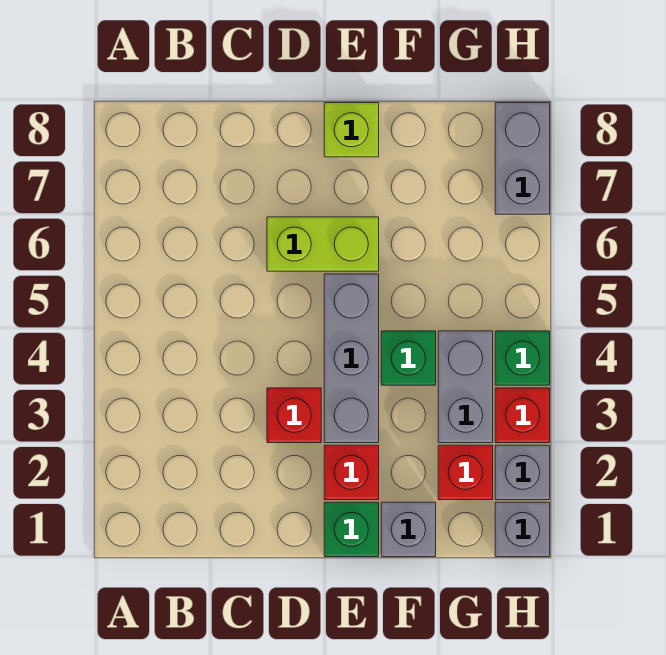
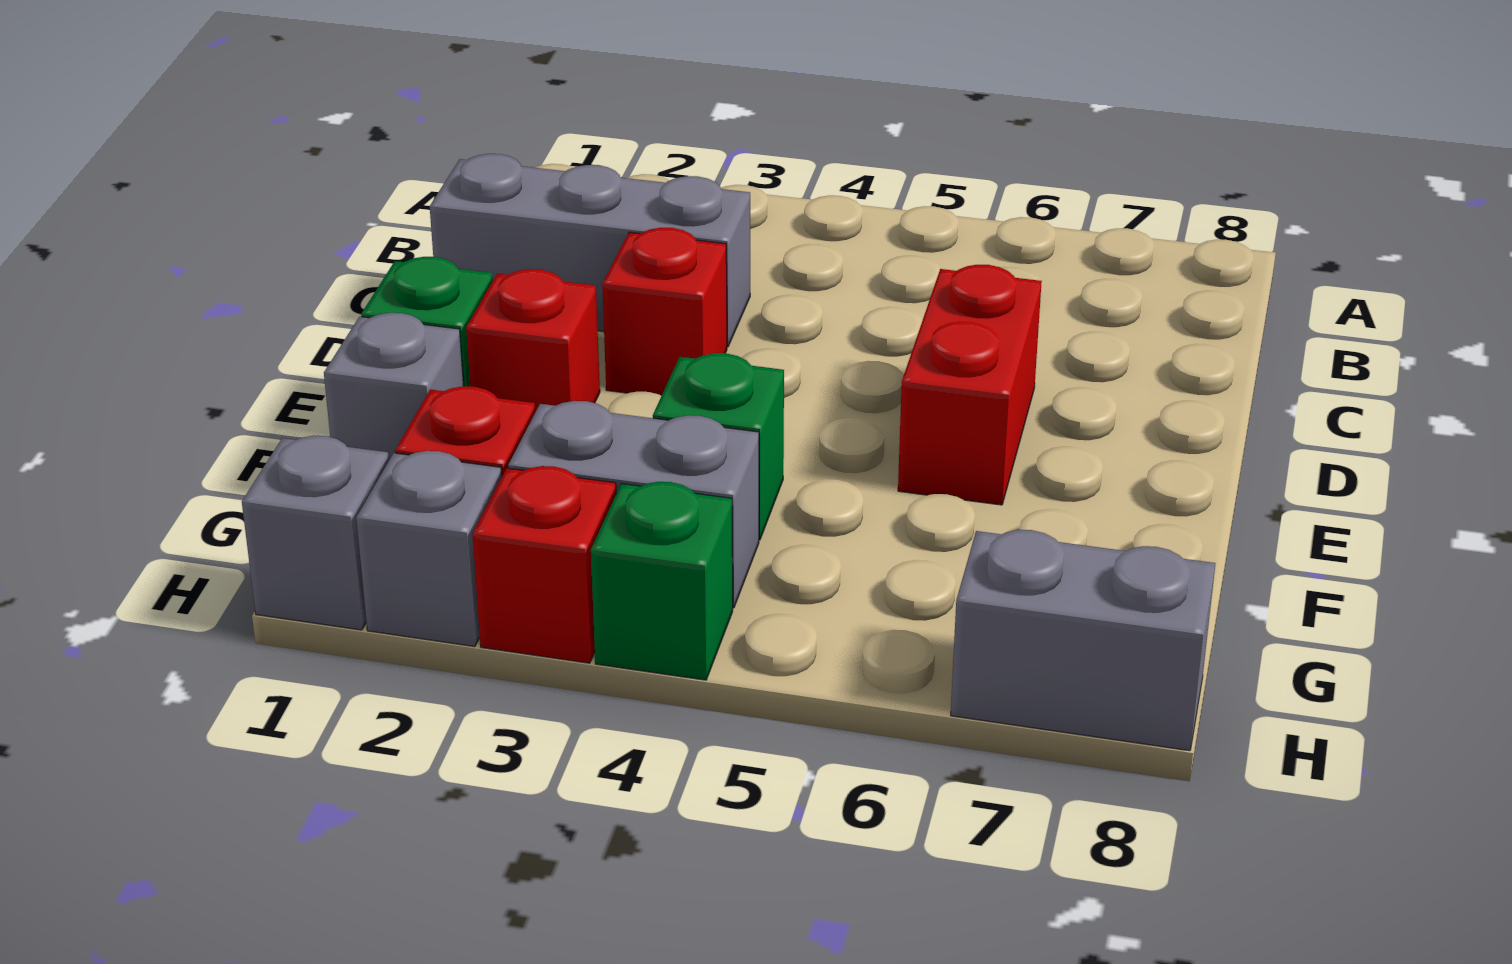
lime brick D6:E6 level 1 -> red brick D6:E6 level 1
grey brick E3:E5 level 1 -> grey brick C1:C3 level 1
lime brick E8 level 1 -> none

